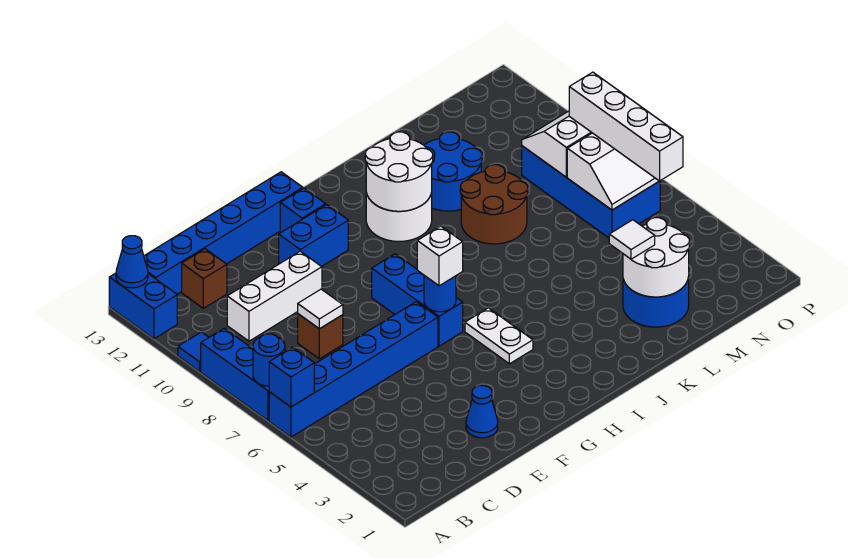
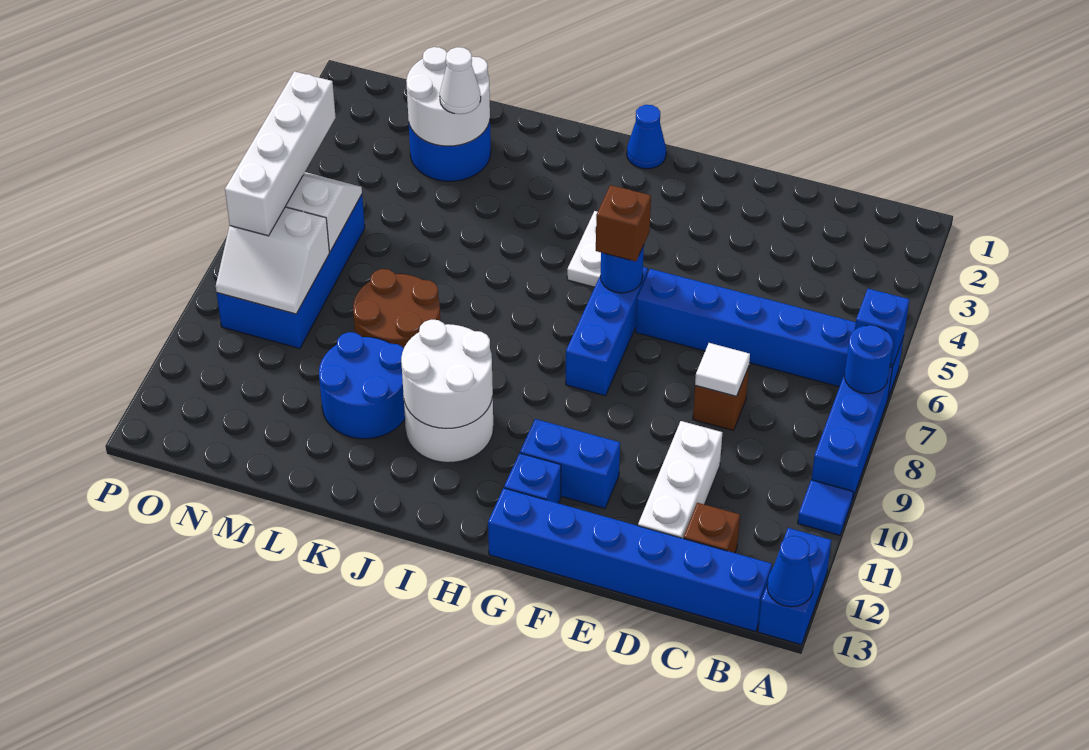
white brick C10:E10 level 1 -> white brick D10:D12 level 1
blue cone E2 level 1 -> blue cone H1 level 1
white brick G6 level 3 -> brown brick G6 level 3
white tile L3 level 3 -> white cone L3 level 3

